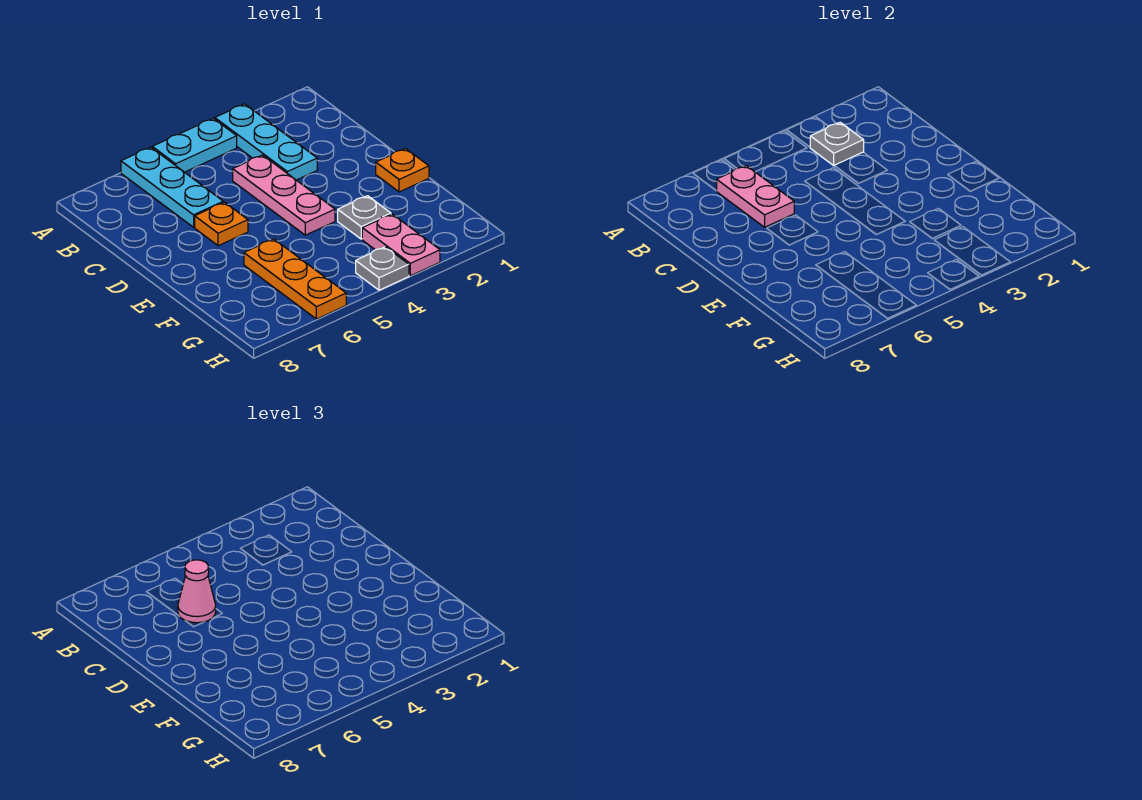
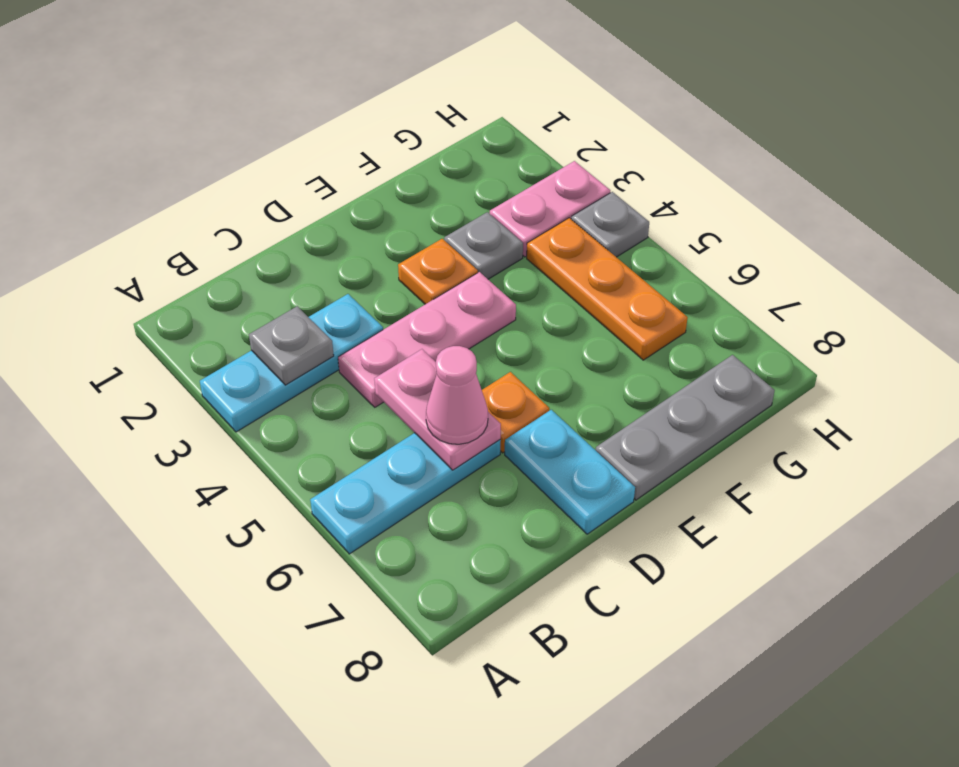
cyan plate A4:A5 level 1 -> cyan plate D7:D8 level 1
pink plate B6:C6 level 2 -> pink plate C5:C6 level 2
orange plate E1 level 1 -> orange plate E3 level 1
none -> grey plate E8:G8 level 1
orange plate F6:H6 level 1 -> orange plate G4:G6 level 1

